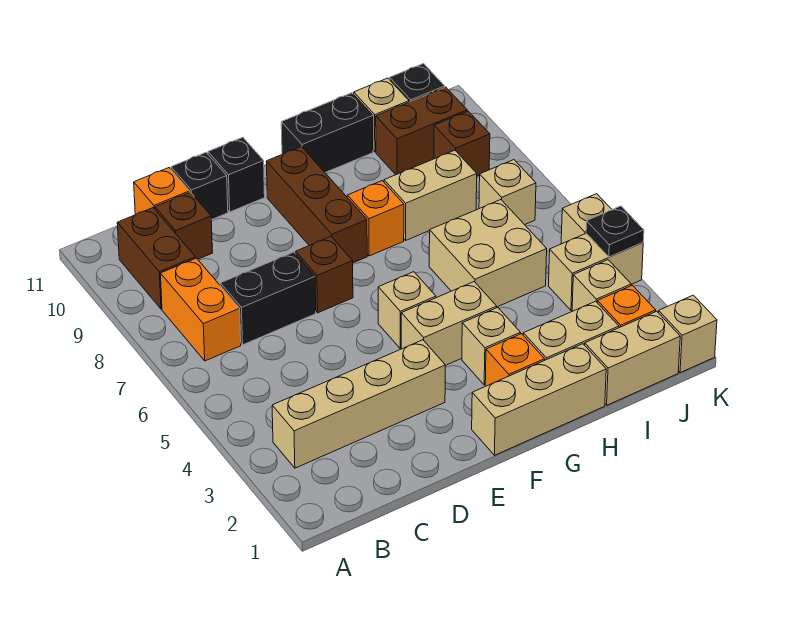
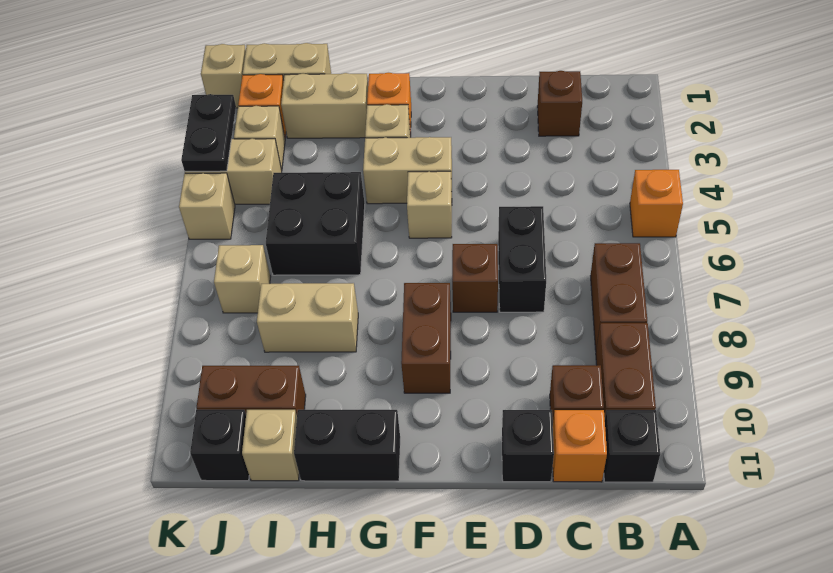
tan brick B3:E3 level 1 -> none
orange brick B7:B8 level 1 -> brown brick B7:B8 level 1
black brick C7:D7 level 1 -> black brick D6:D7 level 1
black brick E11 level 1 -> black brick B11 level 1
tan brick F1:H1 level 1 -> none
brown brick F8:F10 level 1 -> brown brick F8:F9 level 1
orange brick G8 level 1 -> orange brick A5 level 1
tan brick H5:I6 level 1 -> black brick H5:I6 level 1
brown brick J9 level 1 -> brown brick C2 level 1
black plate K4 level 2 -> black plate K3:K4 level 2

